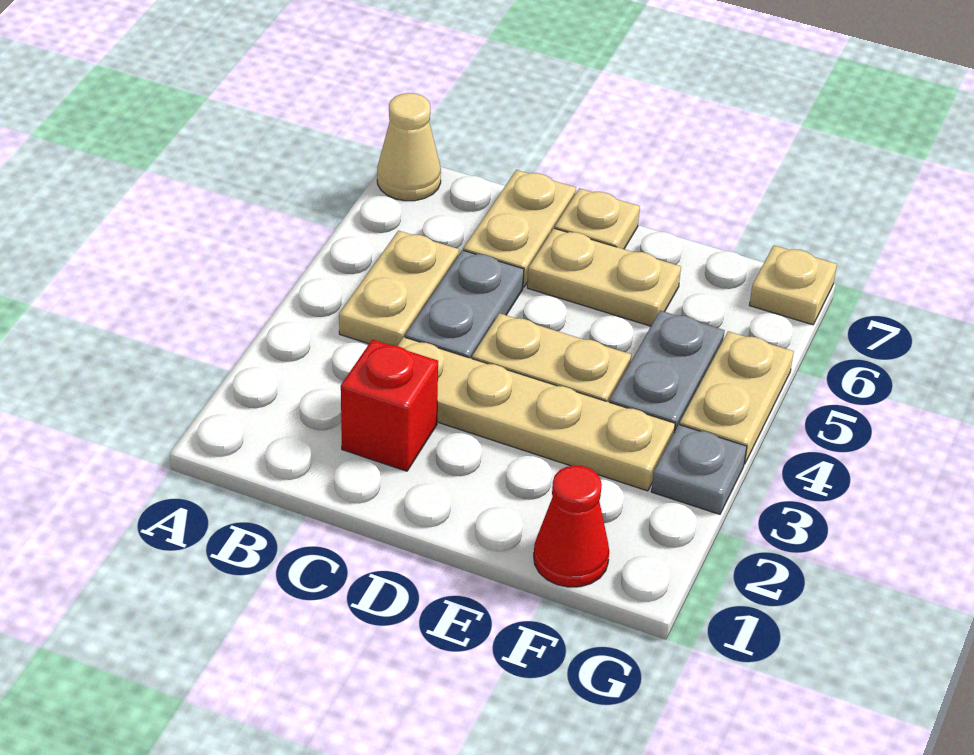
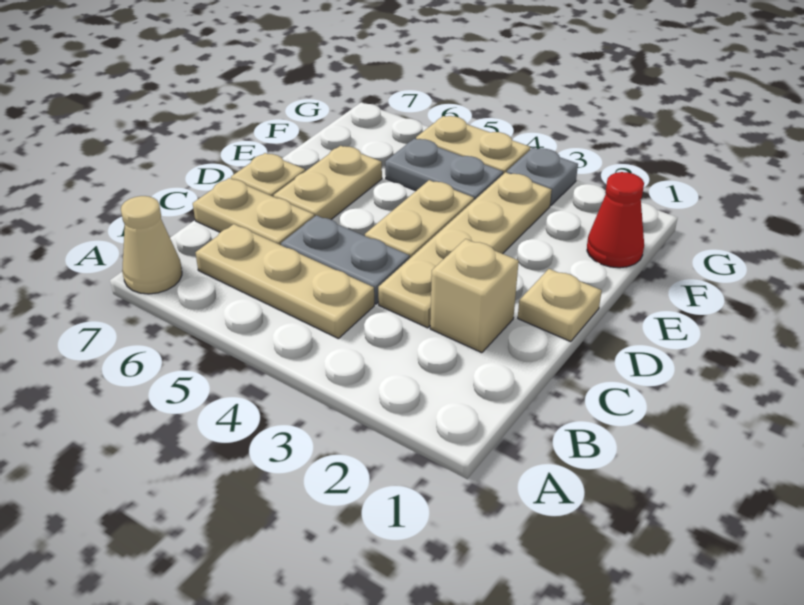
tan plate B4:B5 level 1 -> tan plate B4:B6 level 1
red brick C2 level 1 -> tan brick C2 level 1
tan plate G7 level 1 -> tan plate D1 level 1

